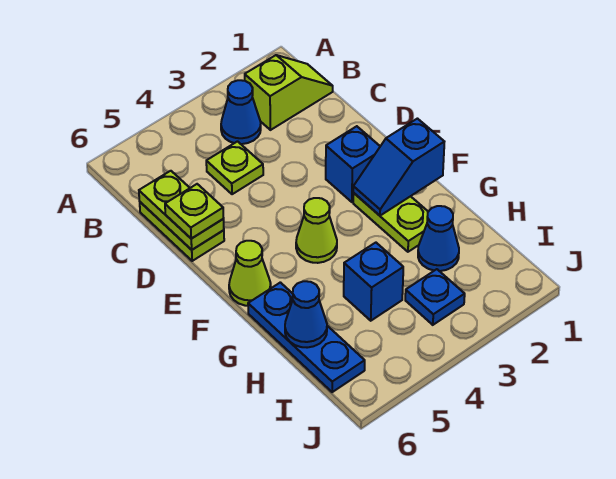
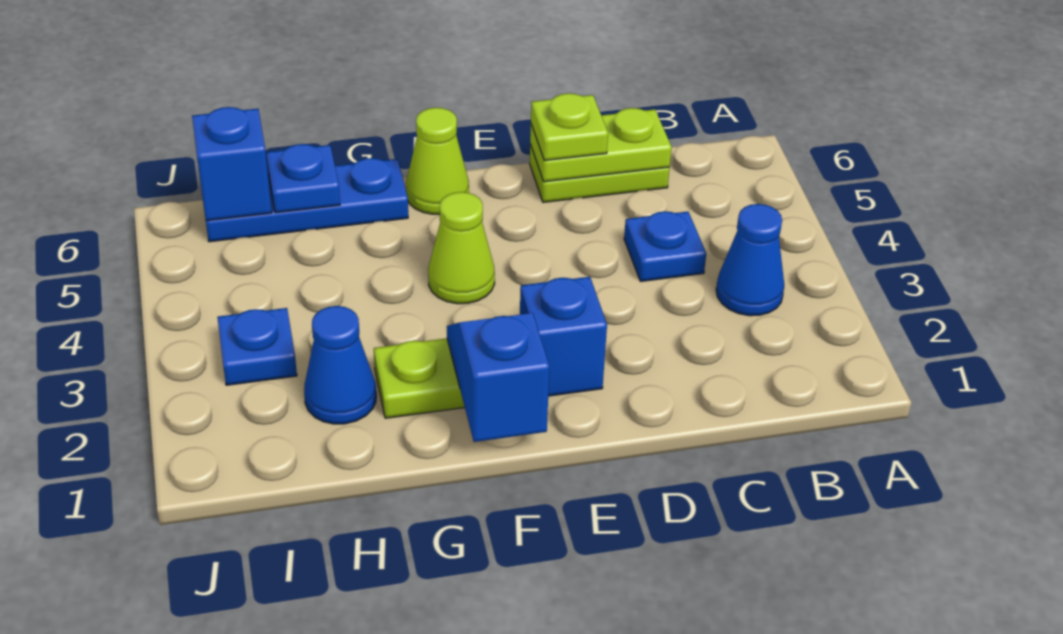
lime slope B1:B2 level 1 top 2 -> none
lime plate C4 level 1 -> blue plate C4 level 1
blue brick H4 level 1 -> blue brick I6 level 2
blue cone H6 level 2 -> blue plate H6 level 2

